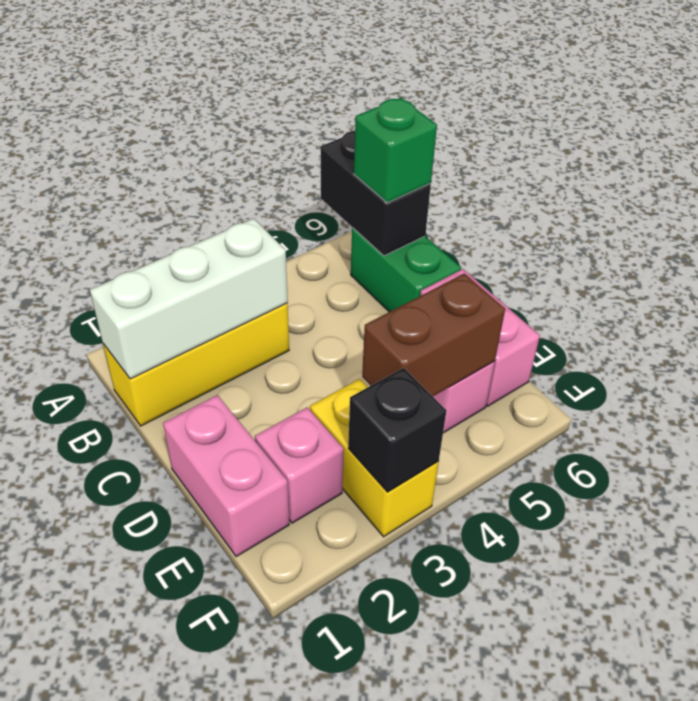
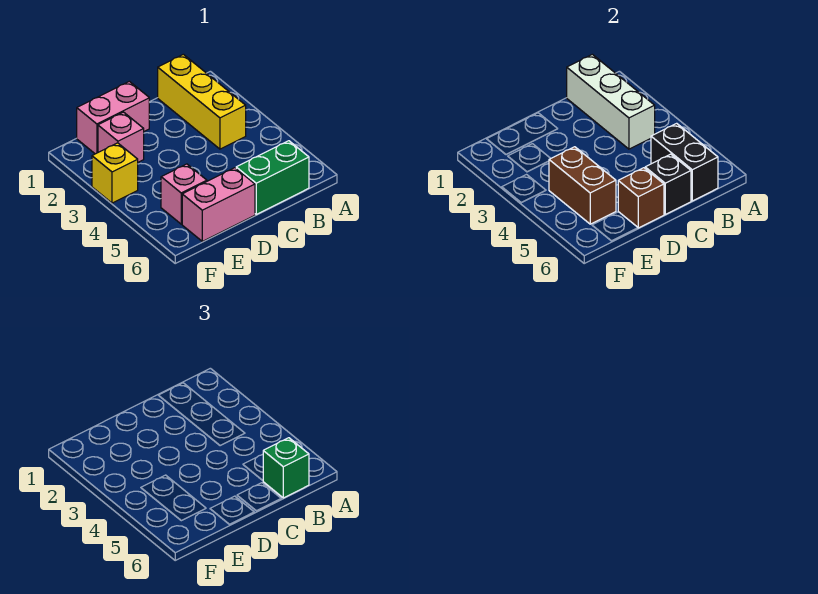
black brick A6:B6 level 2 -> black brick B5:B6 level 2
none -> brown brick D6 level 2
yellow brick E3:F3 level 1 -> yellow brick F3 level 1
black brick F3 level 2 -> black brick C6 level 2

